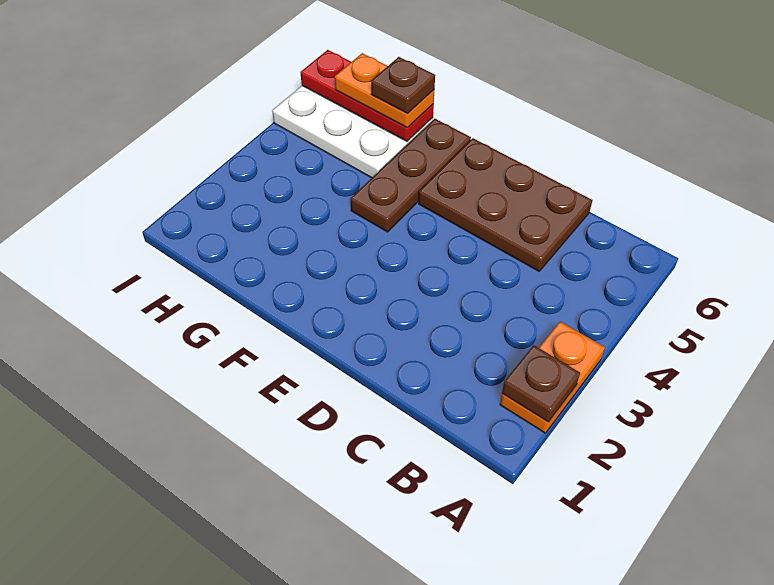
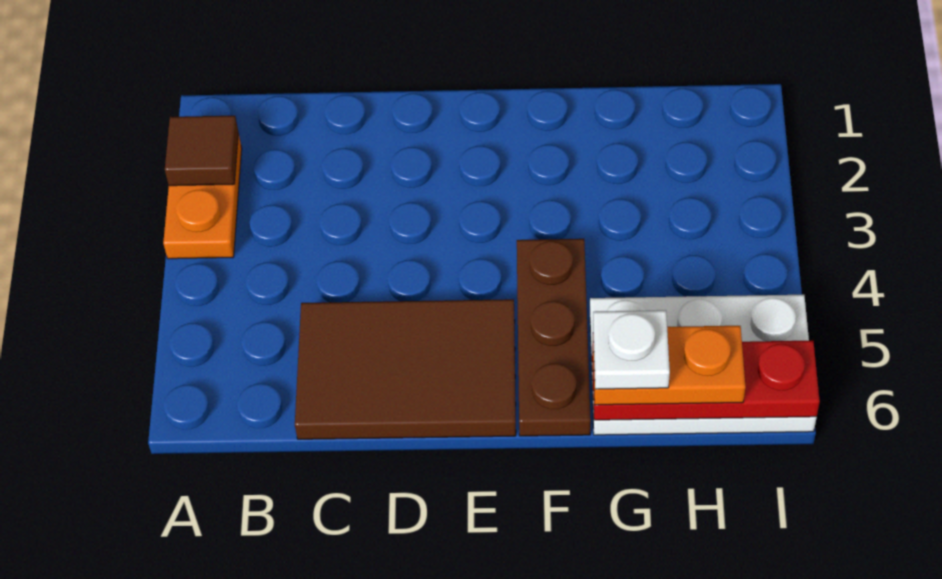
brown plate A2 level 2 -> brown tile A2 level 2
brown plate C5:E6 level 1 -> brown tile C5:E6 level 1
brown plate G6 level 4 -> white plate G6 level 4

